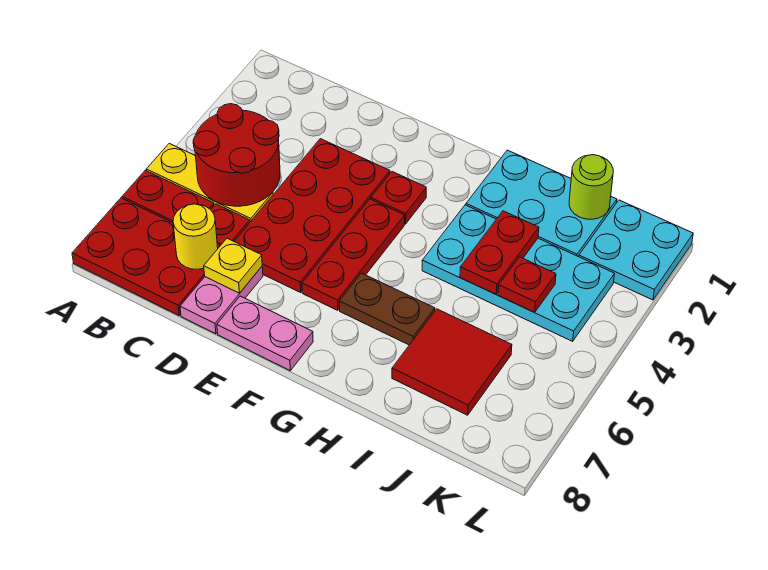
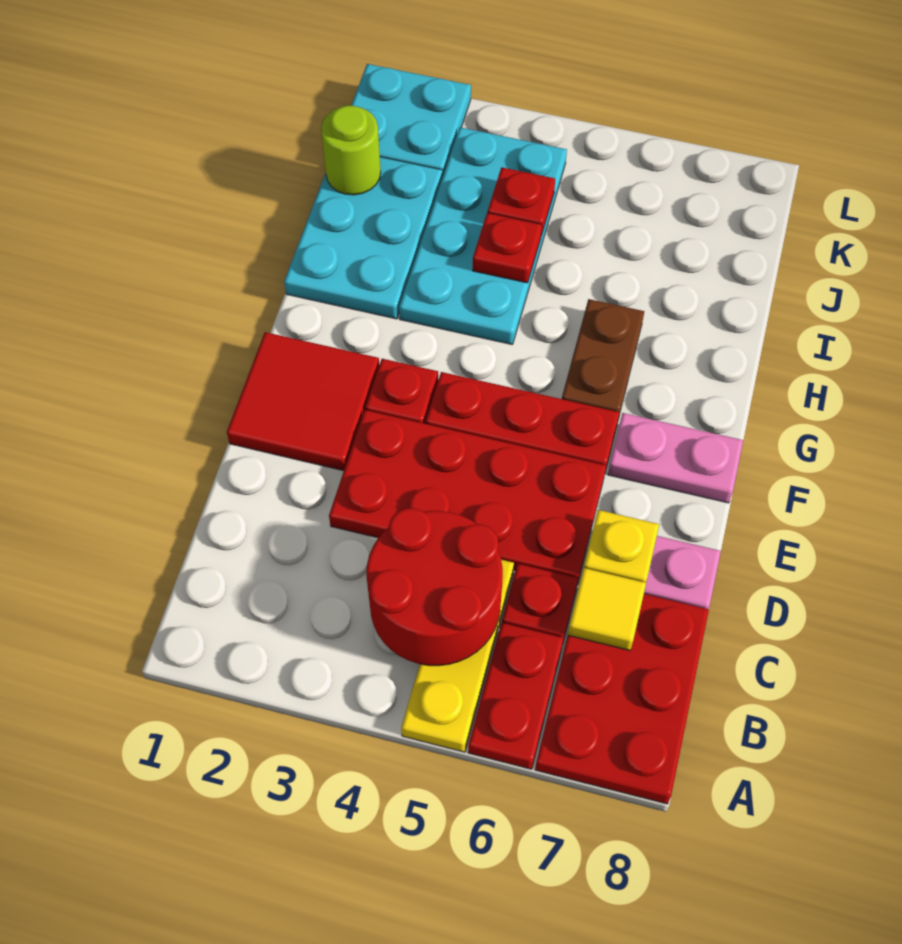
yellow round brick C7 level 2 -> yellow tile C7 level 2
pink plate E8:F8 level 1 -> pink plate F7:F8 level 1
red plate I3:I4 level 2 -> red plate I4 level 2
red tile I6:J7 level 1 -> red tile E1:F2 level 1

